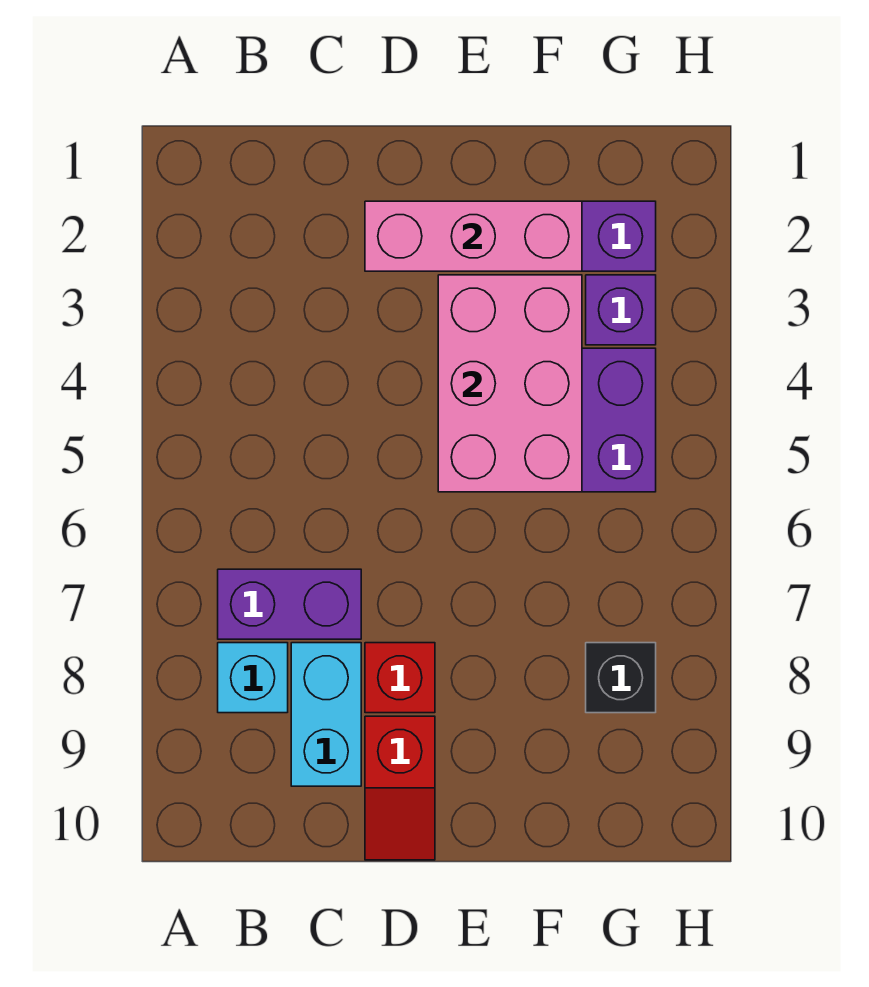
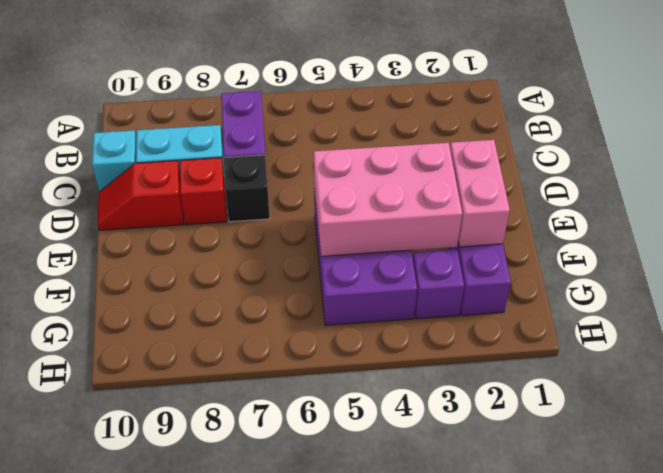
cyan brick B8 level 1 -> cyan brick C10 level 1
pink brick D2:F2 level 2 -> pink brick E2:F2 level 2
black brick G8 level 1 -> black brick D7 level 1

